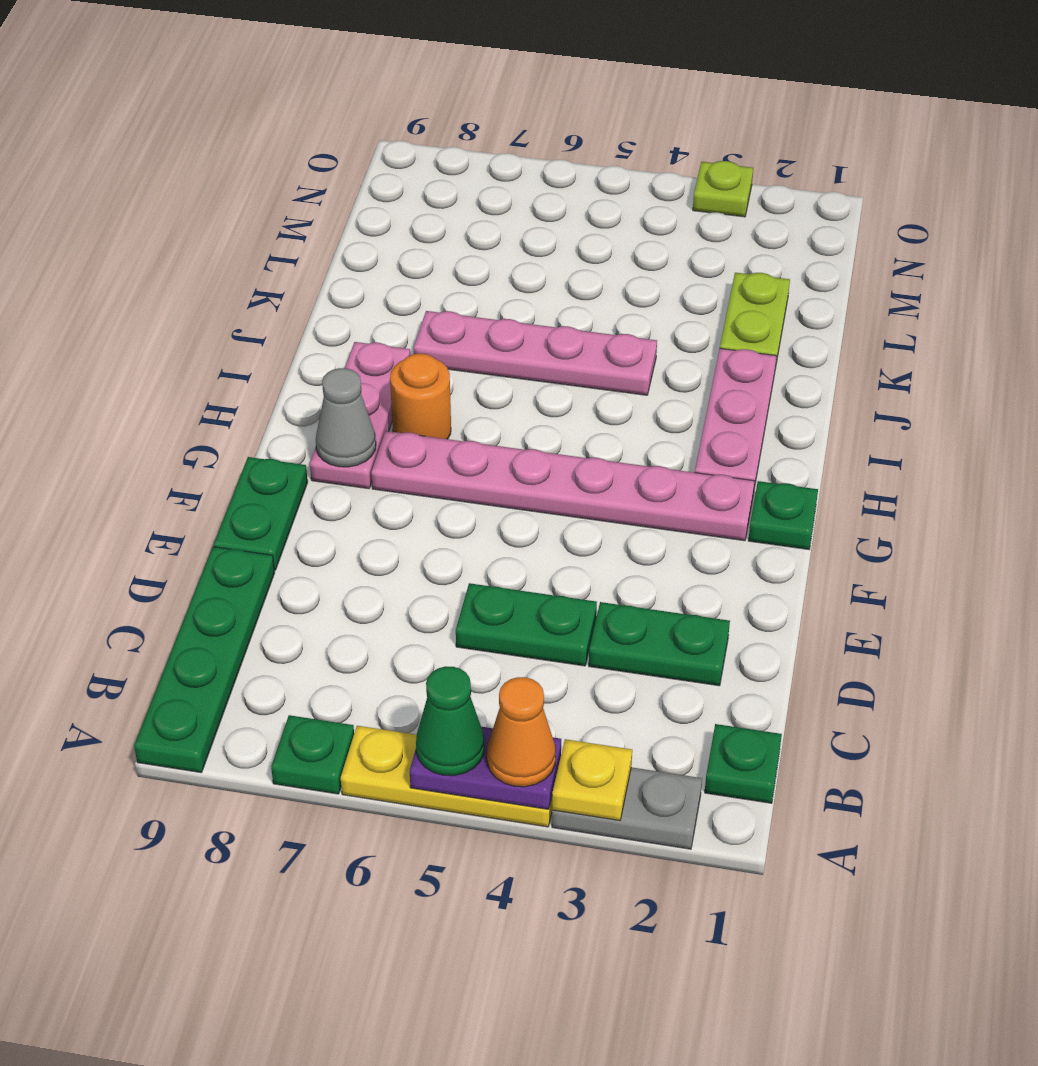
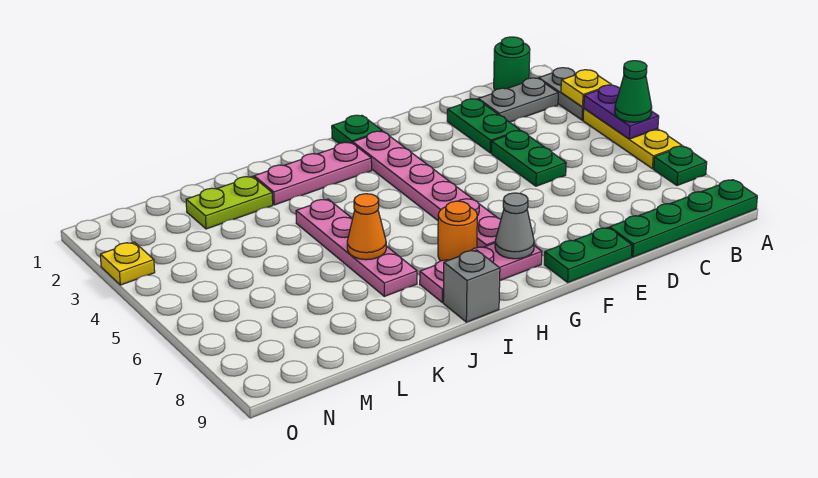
orange cone A4 level 3 -> orange cone J6 level 2
green plate B1 level 1 -> green round brick B1 level 1
none -> grey plate B2:C2 level 1
none -> grey brick I9 level 1
lime plate O3 level 1 -> yellow plate O3 level 1

